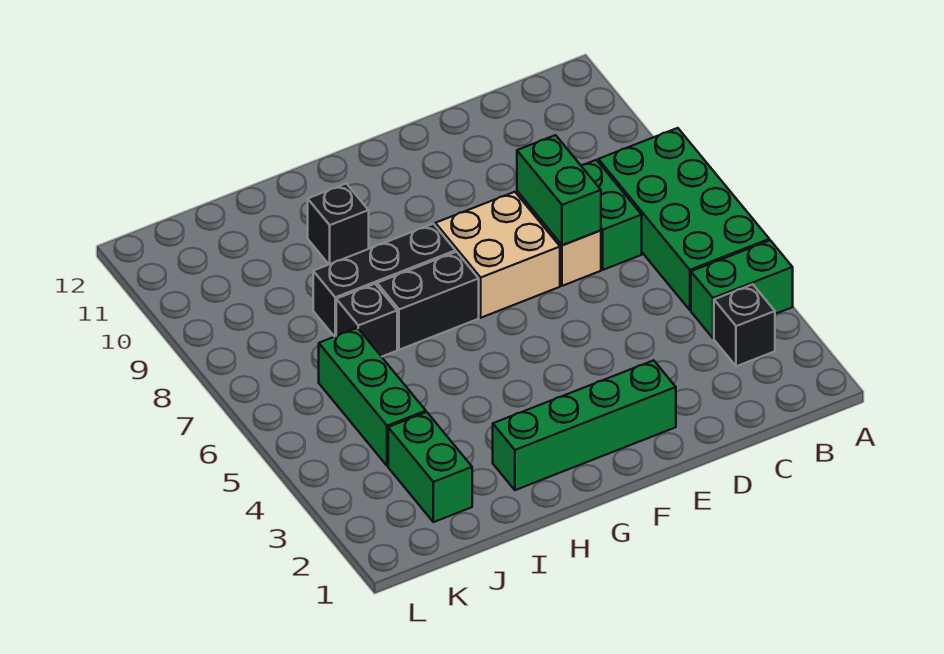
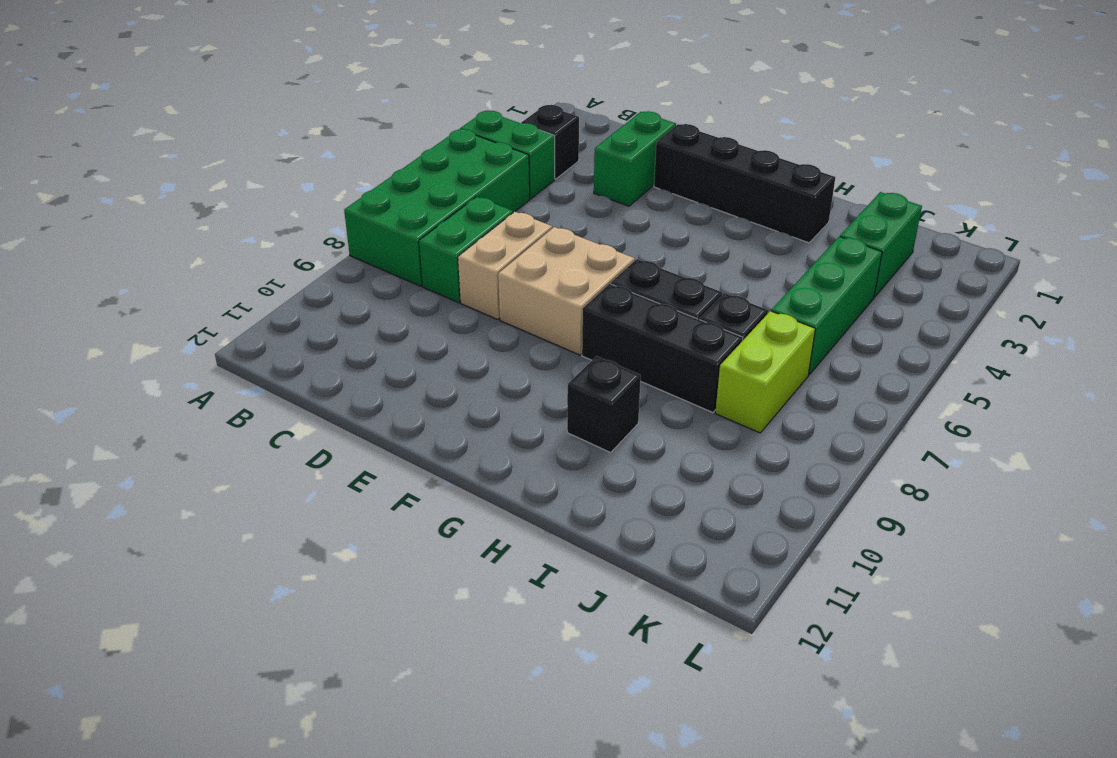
green brick D7:D8 level 2 -> green brick D2:D3 level 1
green brick E2:H2 level 1 -> black brick E2:H2 level 1
none -> lime brick J7:J8 level 1

